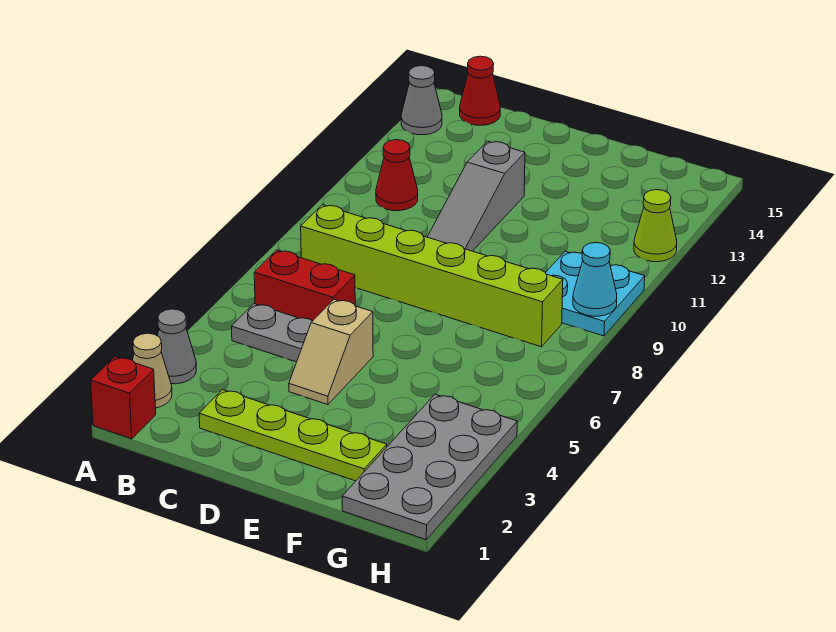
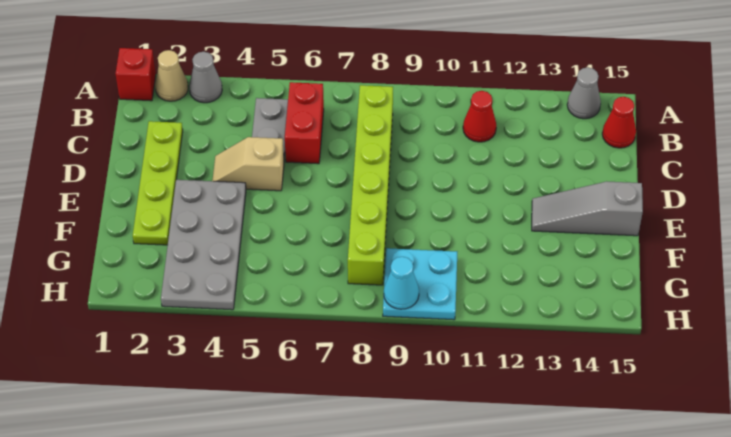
grey slope D10:D12 level 1 top 12 -> grey slope E13:E15 level 1 top 15
grey plate G1:H4 level 1 -> grey plate E3:H4 level 1
lime cone H12 level 1 -> none

